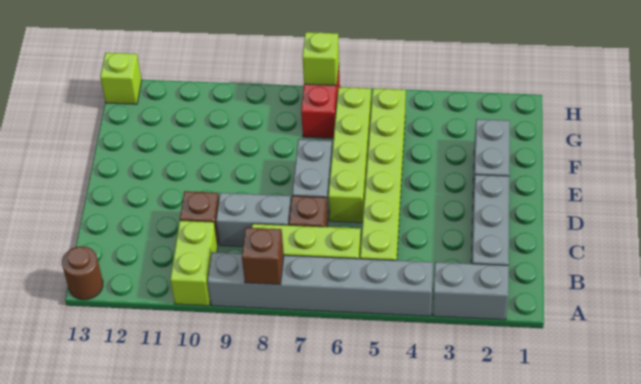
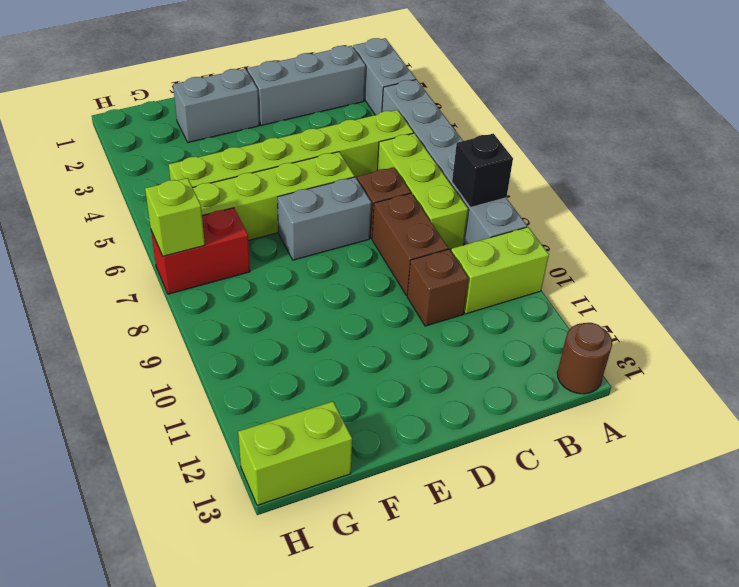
brown brick A8 level 2 -> black brick A8 level 2
grey brick C8:C9 level 1 -> brown brick C8:C9 level 1
lime brick H13 level 1 -> lime brick G13:H13 level 1

